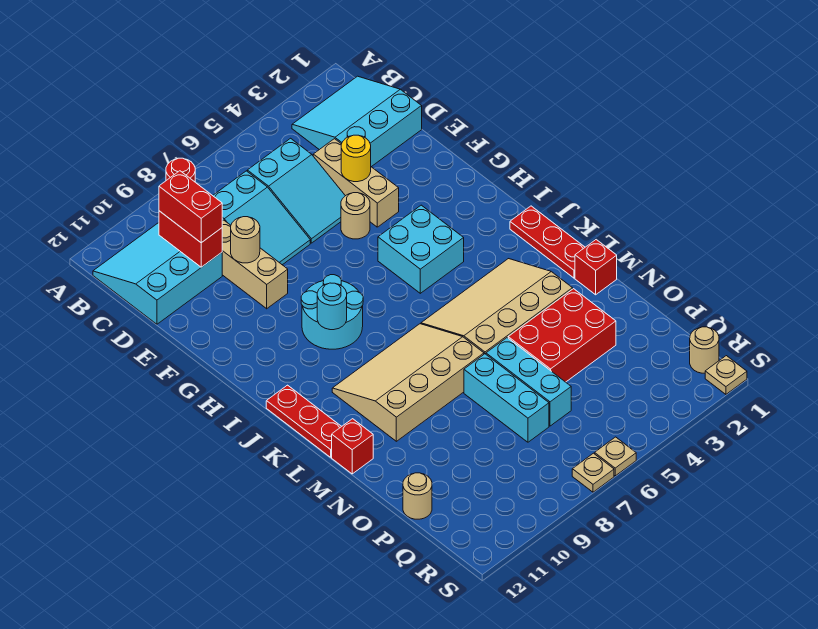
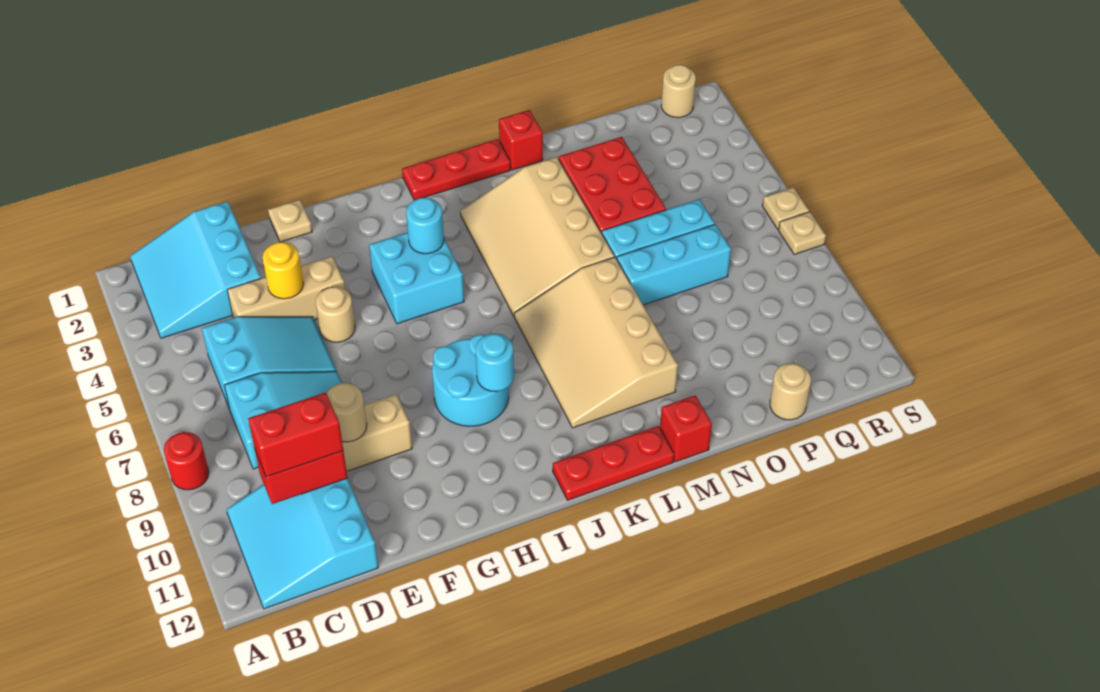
none -> cyan round brick I4 level 2
tan plate S1 level 1 -> tan plate F1 level 1

